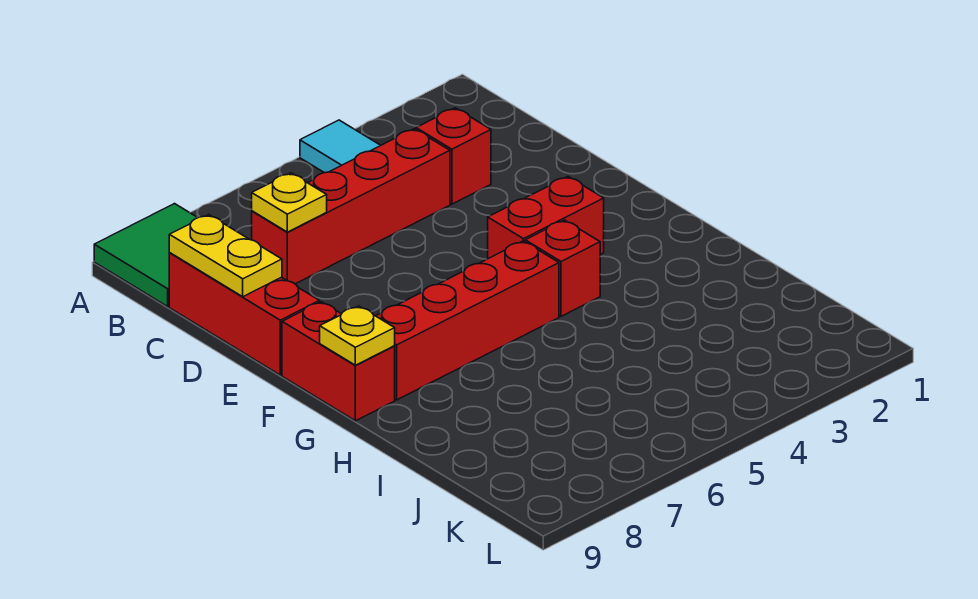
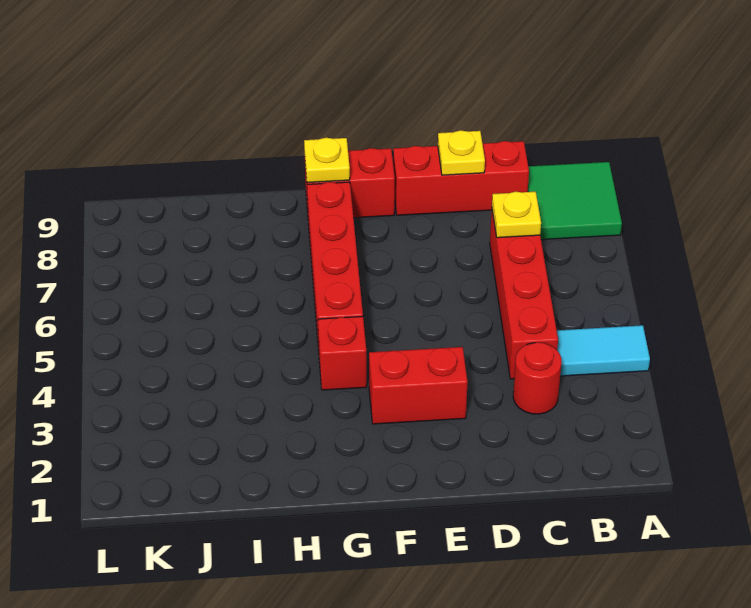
red brick C3 level 1 -> red round brick C3 level 1
yellow plate C9:D9 level 2 -> yellow plate D9 level 2
red brick F3:F4 level 1 -> red brick E3:F3 level 1

